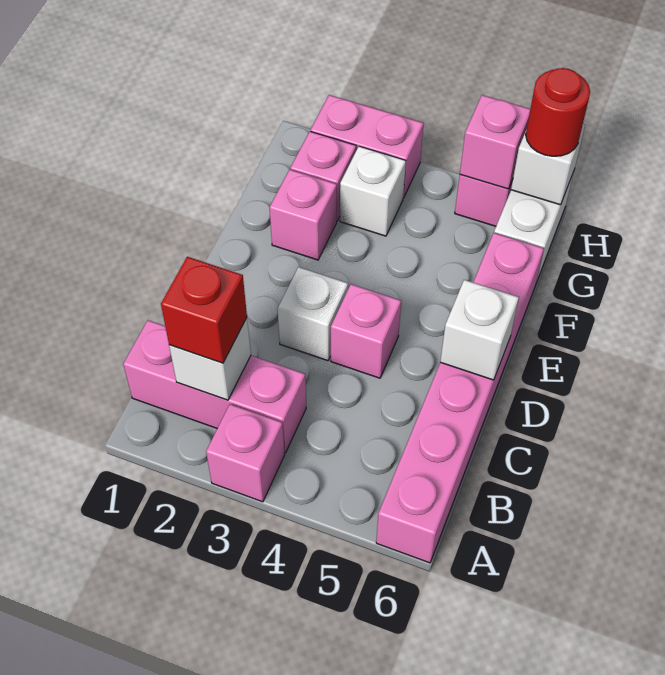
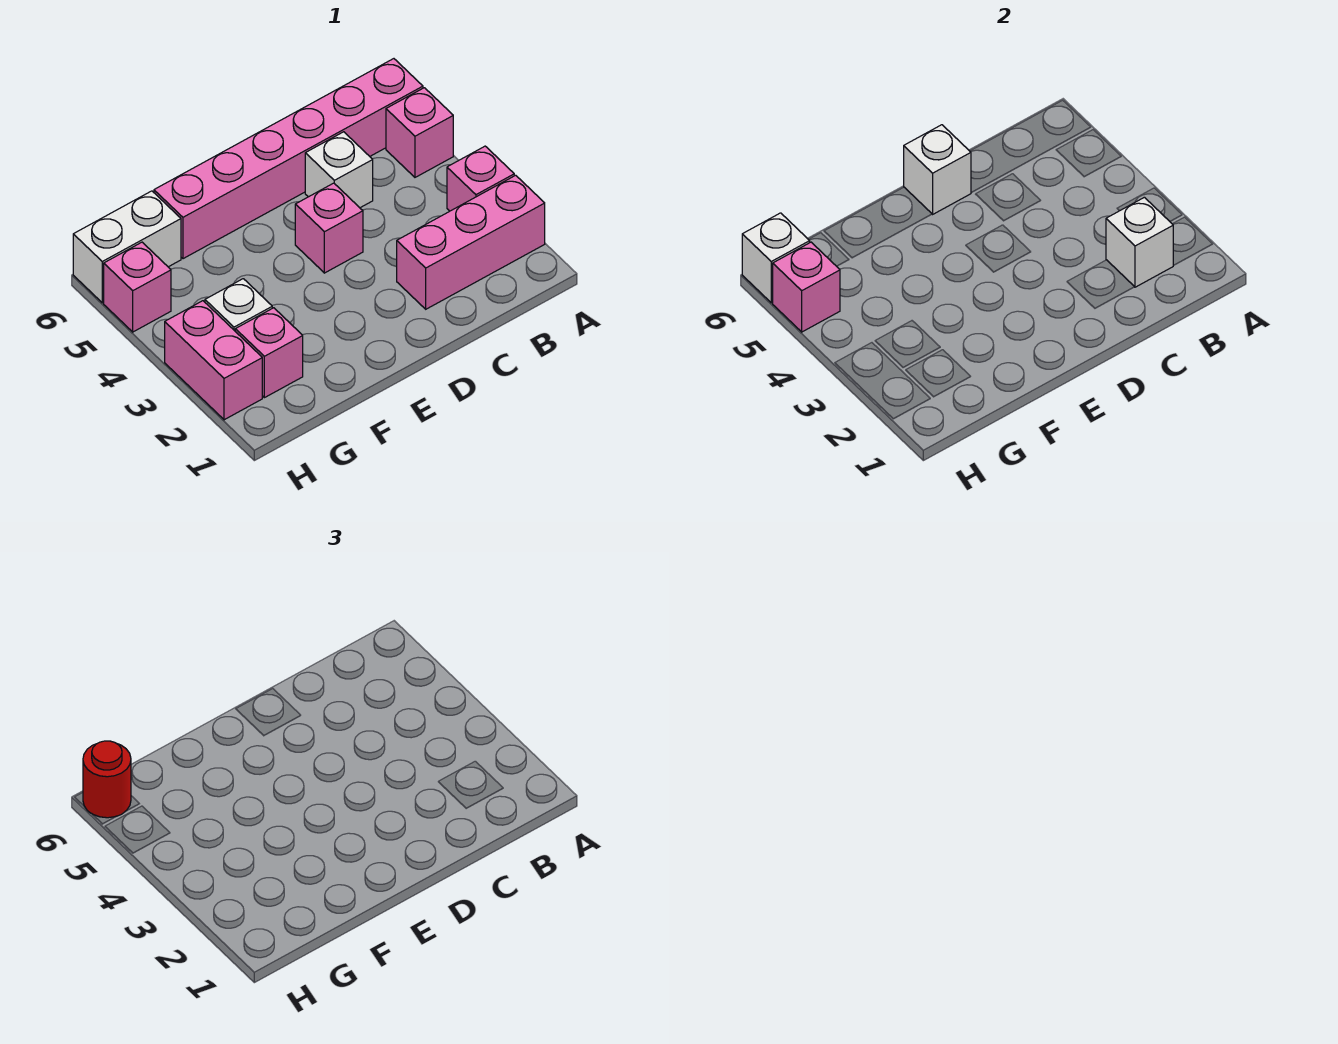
pink brick B1:B3 level 1 -> pink brick A2:C2 level 1
red brick B2 level 3 -> none
white brick D3 level 1 -> white brick C5 level 1
pink brick F2 level 1 -> pink brick A5 level 1

